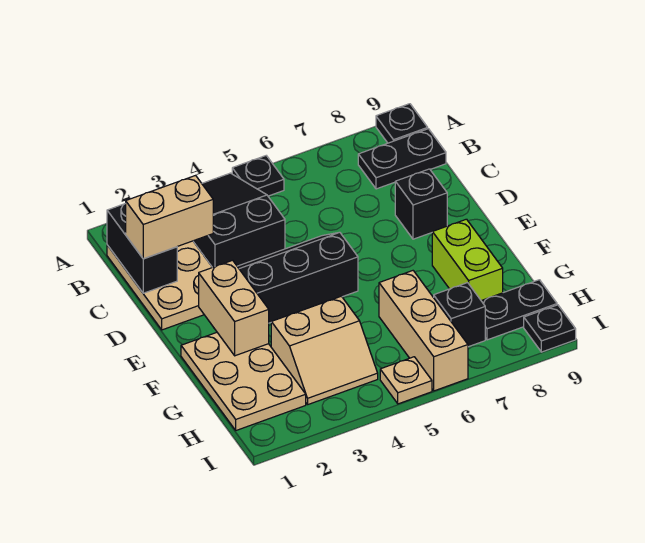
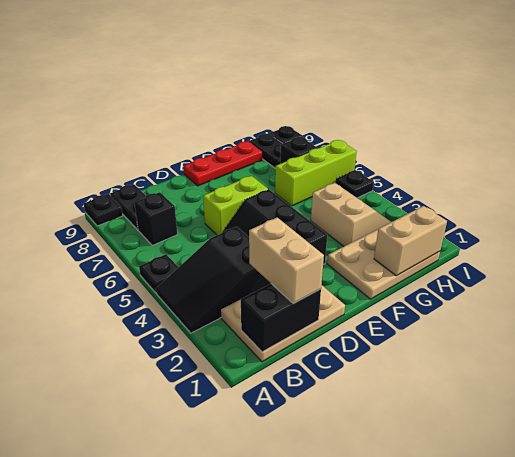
black brick D8 level 1 -> black brick B7 level 1
tan brick E2:F2 level 2 -> tan brick G1:H1 level 2
none -> red plate E9:G9 level 1
lime brick F8:G8 level 1 -> lime brick D6:E6 level 1
tan brick G6:I6 level 1 -> lime brick G6:I6 level 1
tan plate I5 level 1 -> black plate I5 level 1

